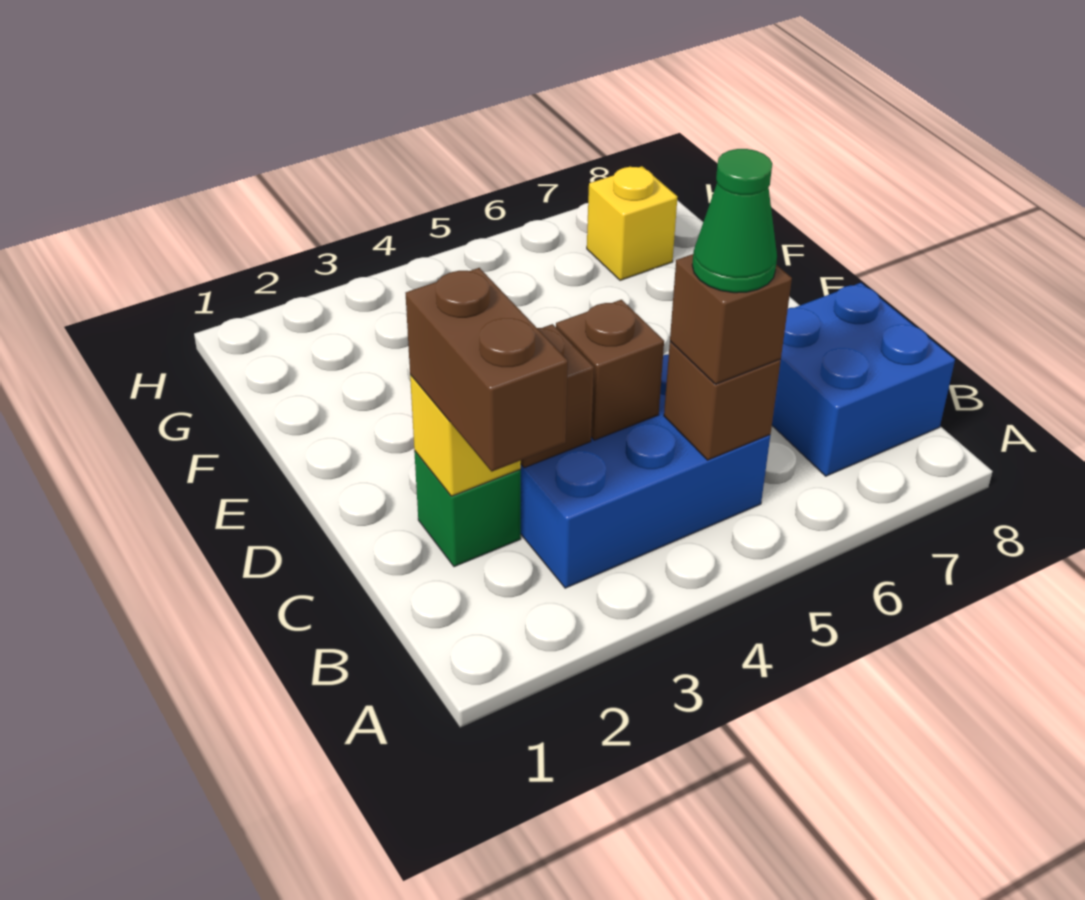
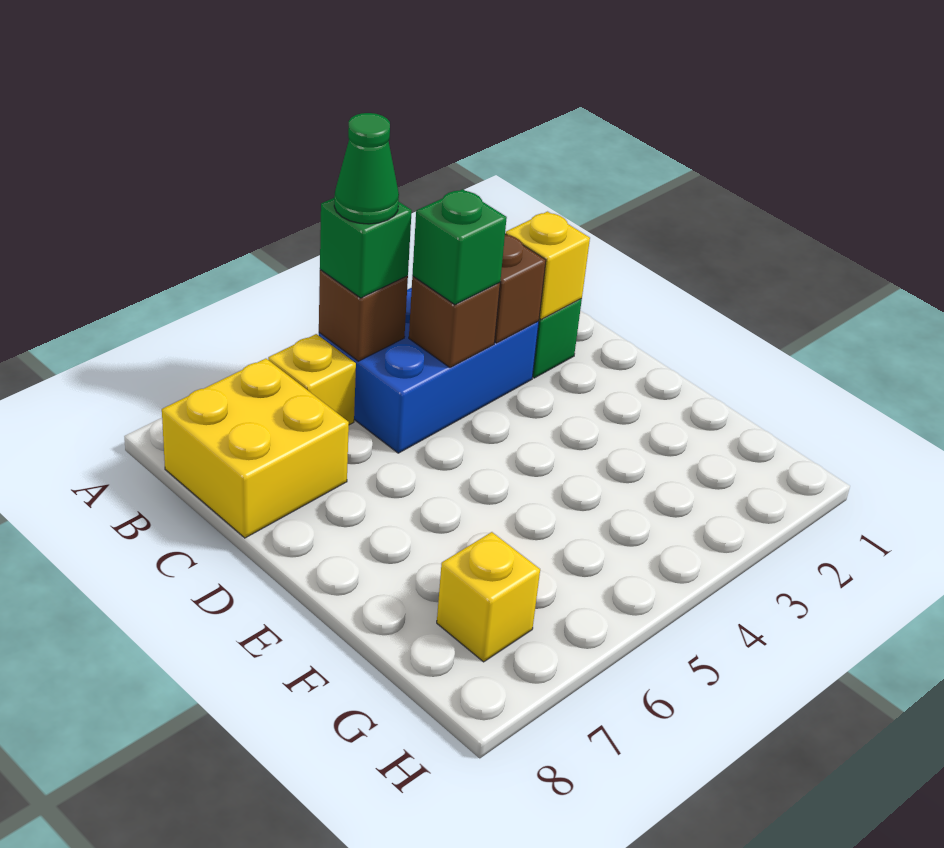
brown brick B2:C2 level 3 -> none
brown brick B5 level 3 -> green brick B5 level 3
none -> yellow brick B6 level 1
blue brick B7:C8 level 1 -> yellow brick B7:C8 level 1
none -> green brick C4 level 3

